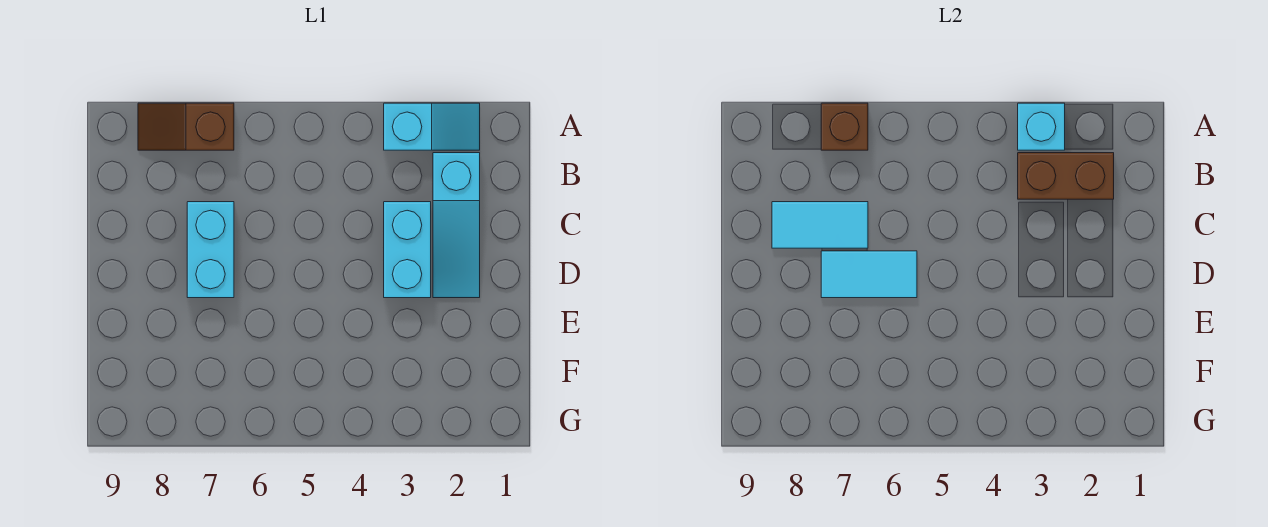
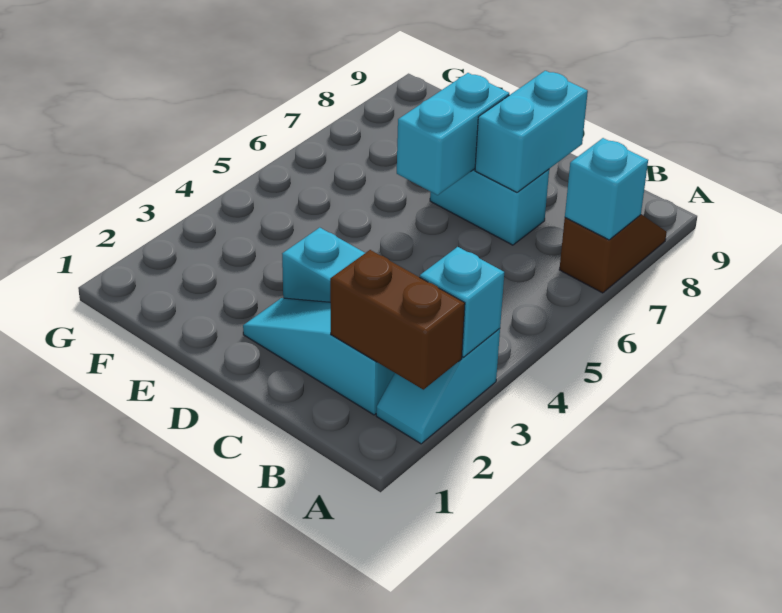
brown brick A7 level 2 -> cyan brick A7 level 2
brown brick B2:B3 level 2 -> brown brick A2:B2 level 2
cyan tile C7:C8 level 2 -> cyan brick C7:C8 level 2
cyan tile D6:D7 level 2 -> cyan brick D6:D7 level 2

